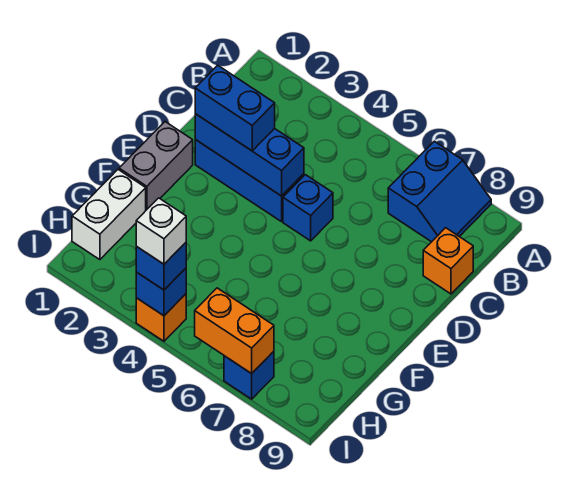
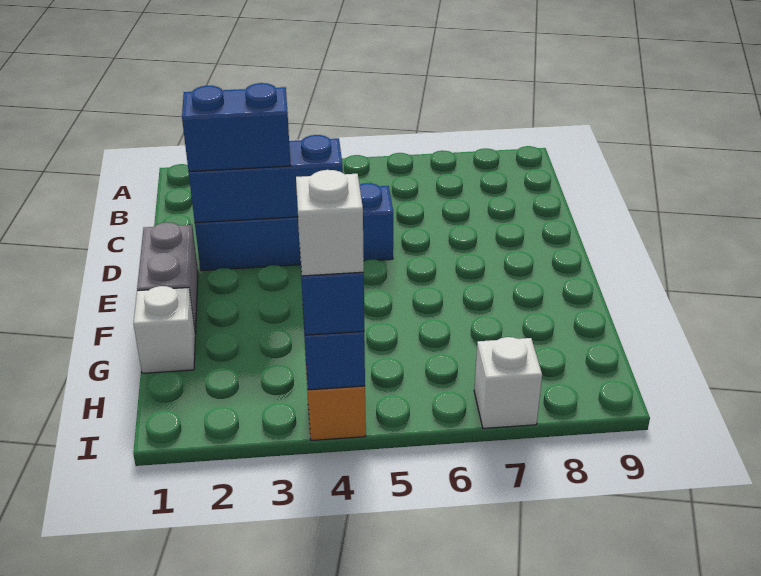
blue slope A7:B8 level 1 top 7 -> none
orange brick C9 level 1 -> none
white brick G1:H1 level 1 -> white brick G1 level 1
orange brick I6:I7 level 2 -> none
blue brick I7 level 1 -> white brick I7 level 1

